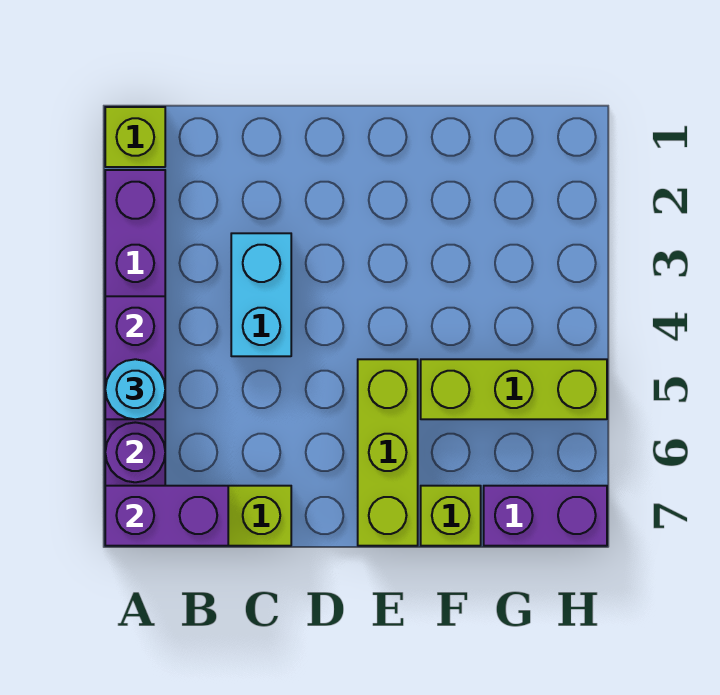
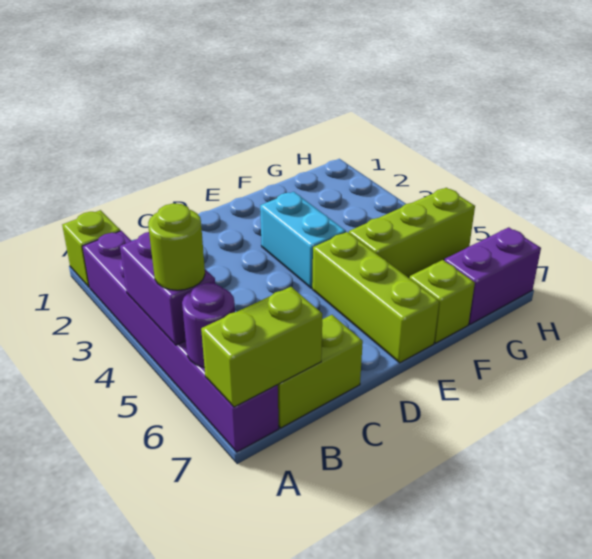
cyan round brick A5 level 3 -> lime round brick A5 level 3
purple brick A7:B7 level 2 -> lime brick A7:B7 level 2
cyan brick C3:C4 level 1 -> cyan brick E3:E4 level 1

